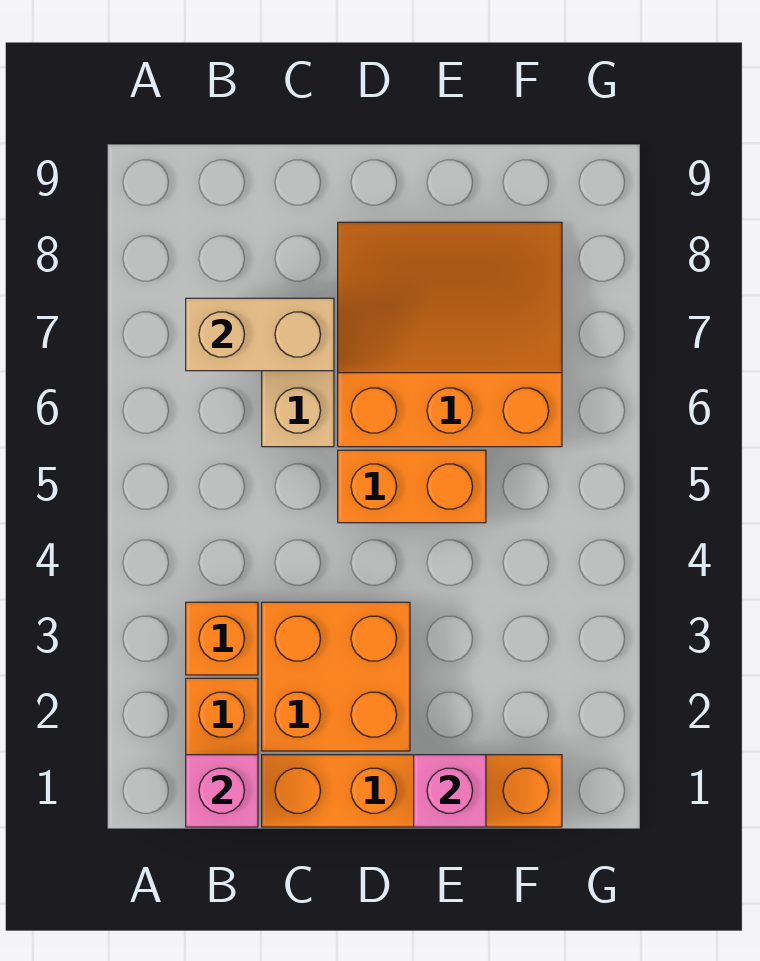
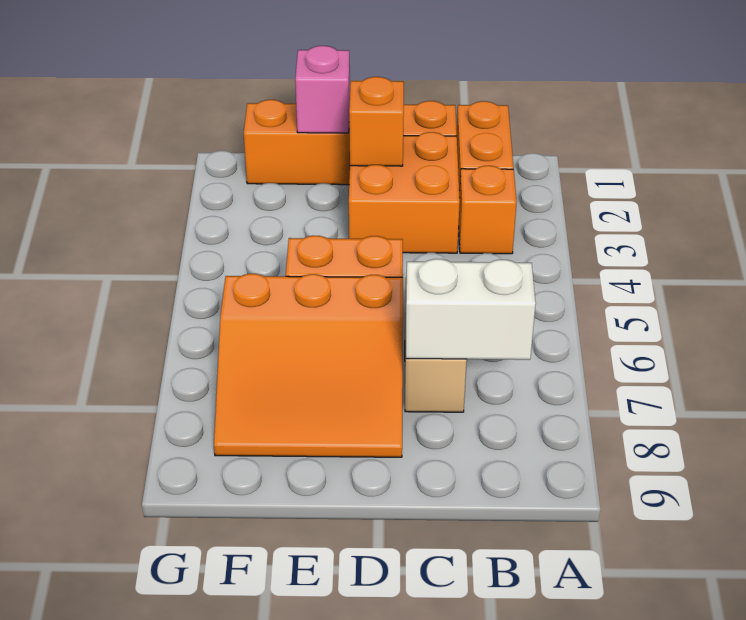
pink brick B1 level 2 -> none
tan brick B7:C7 level 2 -> white brick B7:C7 level 2
none -> orange brick D2 level 2

